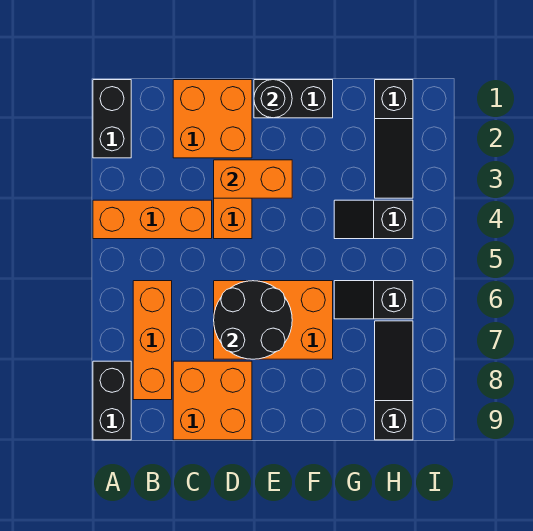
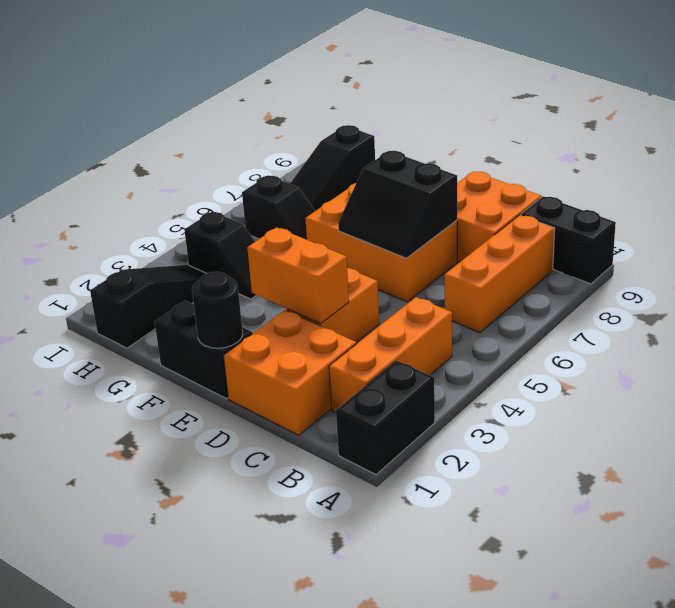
orange brick A4:C4 level 1 -> orange brick B2:B4 level 1
black brick A8:A9 level 1 -> black brick A9:B9 level 1
black round brick D6:E7 level 2 -> black slope D6:E7 level 2 top 7

